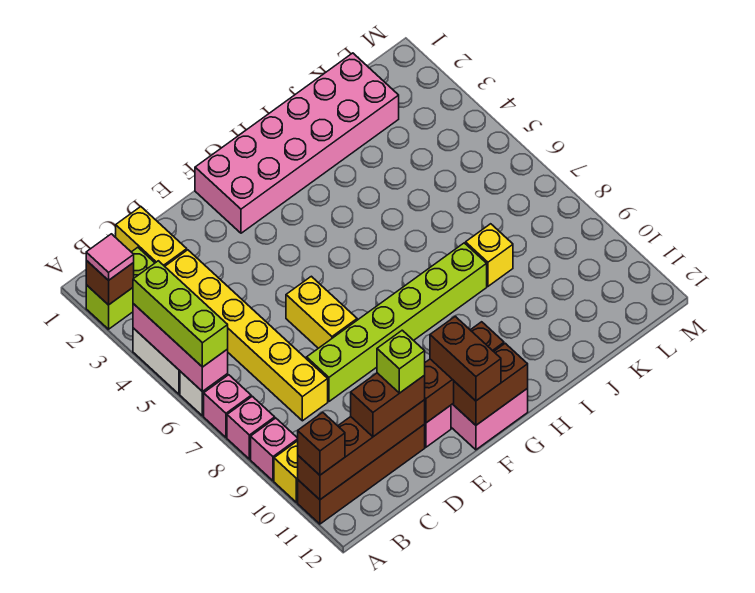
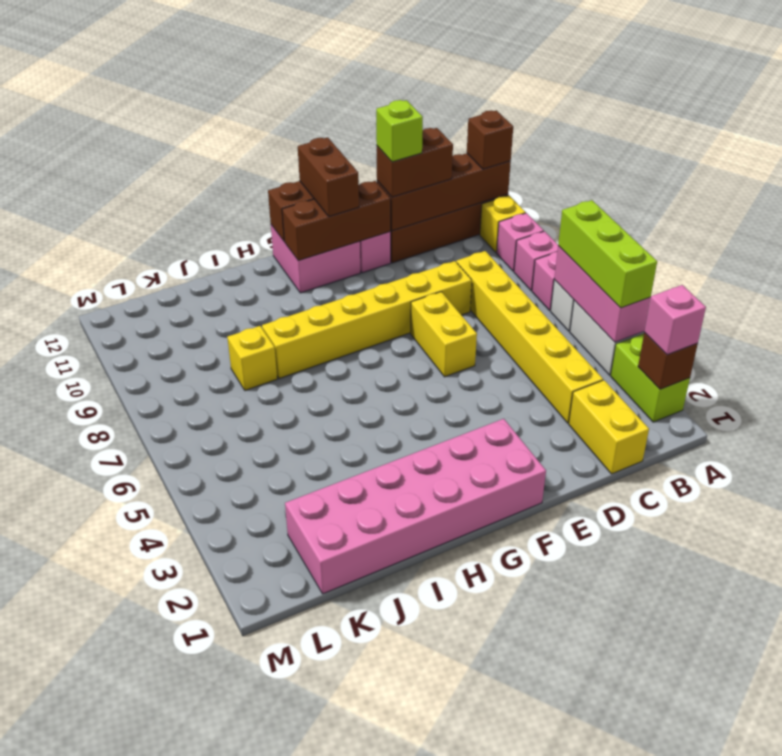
lime brick A2:B2 level 1 -> lime brick A2:A3 level 1
pink tile A2 level 3 -> pink brick A2 level 3
lime brick D8:I8 level 1 -> yellow brick D8:I8 level 1

